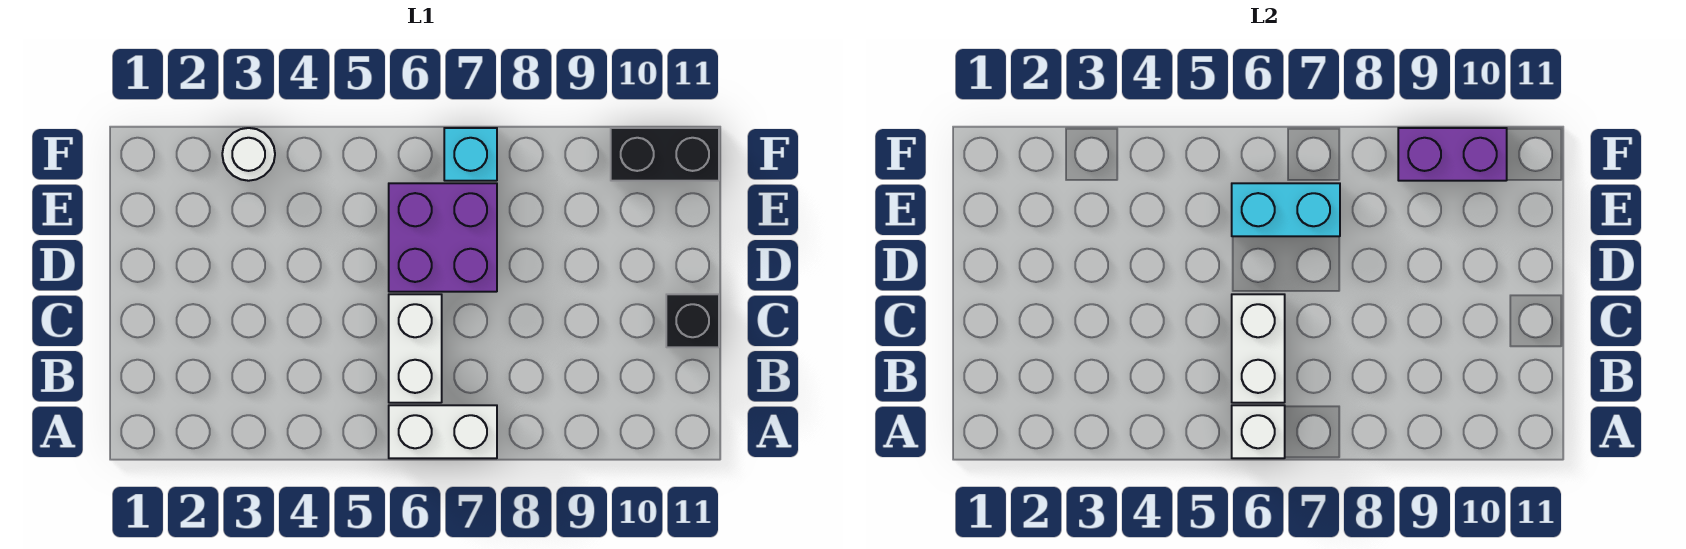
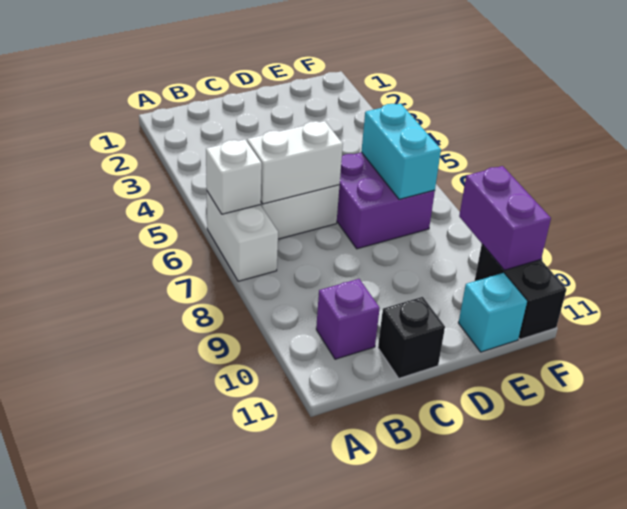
none -> purple brick B10 level 1
white round brick F3 level 1 -> none
cyan brick F7 level 1 -> cyan brick E11 level 1

